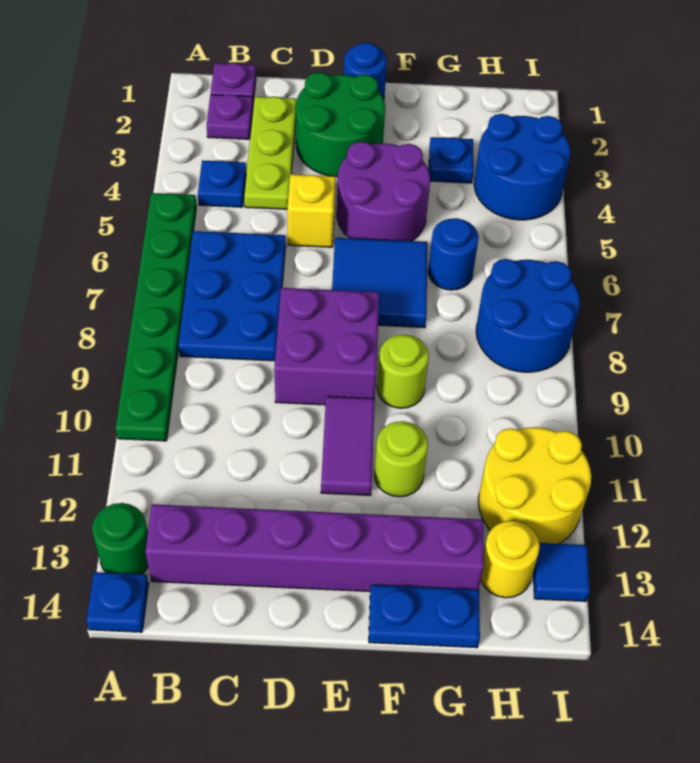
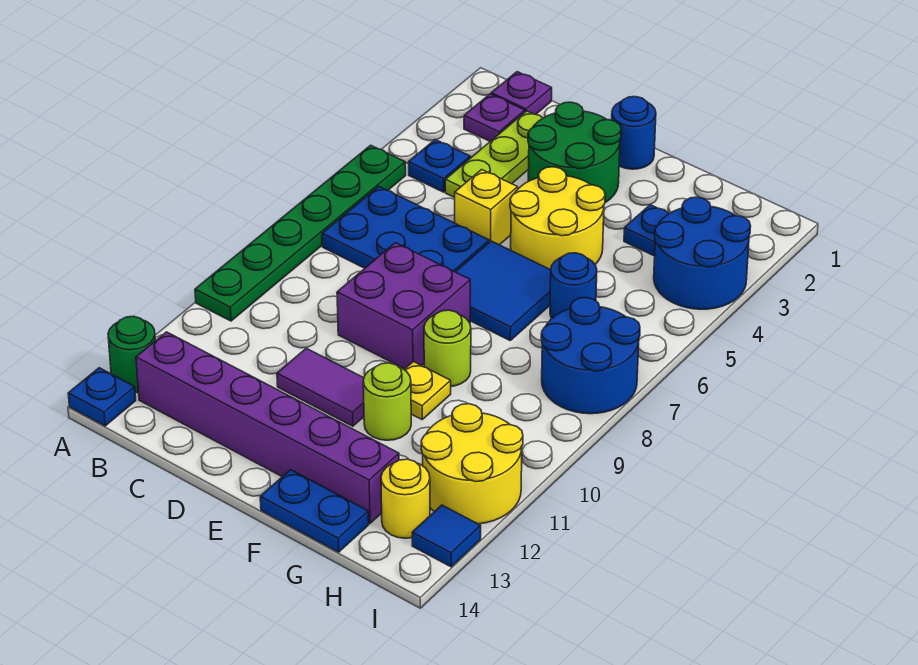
blue plate B6:C8 level 1 -> blue plate B6:D7 level 1
purple round brick E4:F5 level 1 -> yellow round brick E4:F5 level 1
purple tile E10:E11 level 1 -> purple tile D11:E11 level 1
none -> yellow plate F10 level 1

